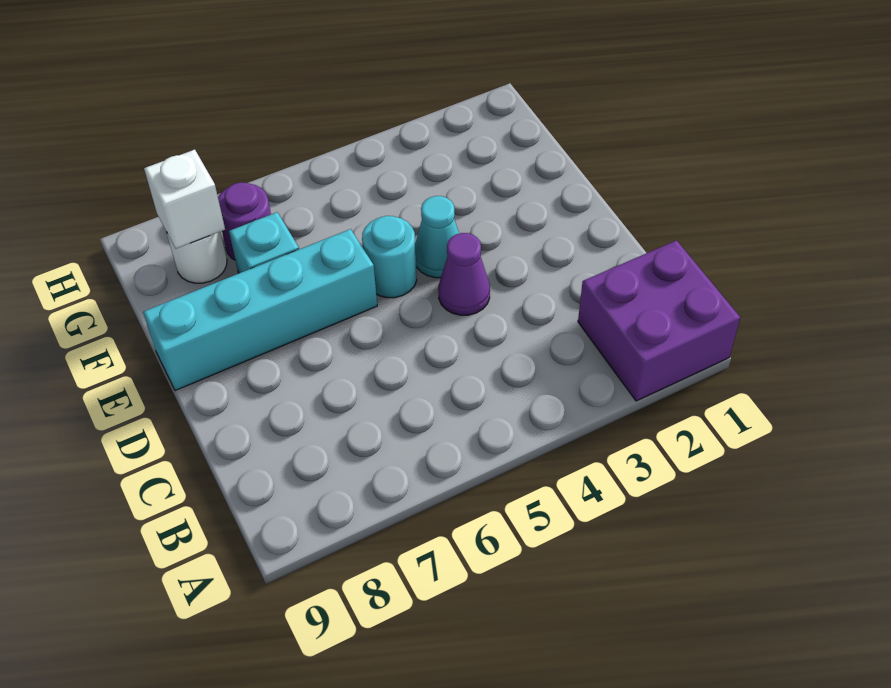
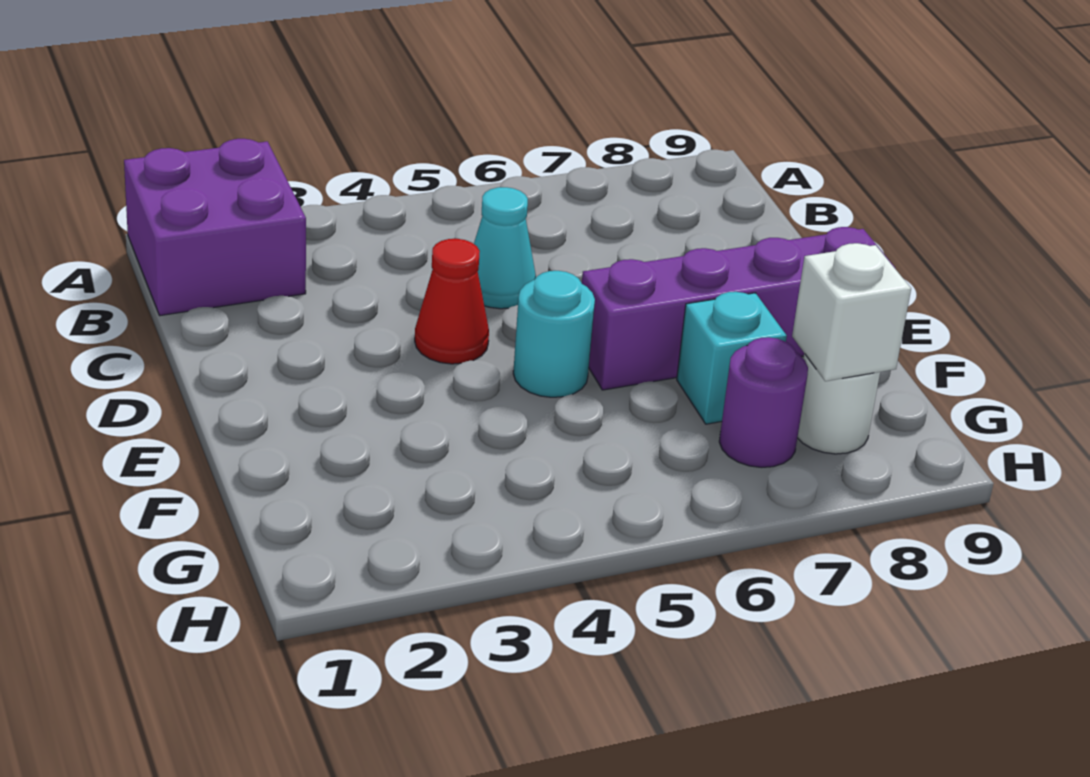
purple cone D4 level 1 -> red cone D4 level 1
cyan cone E4 level 1 -> cyan cone C5 level 1
cyan brick E6:E9 level 1 -> purple brick E6:E9 level 1

